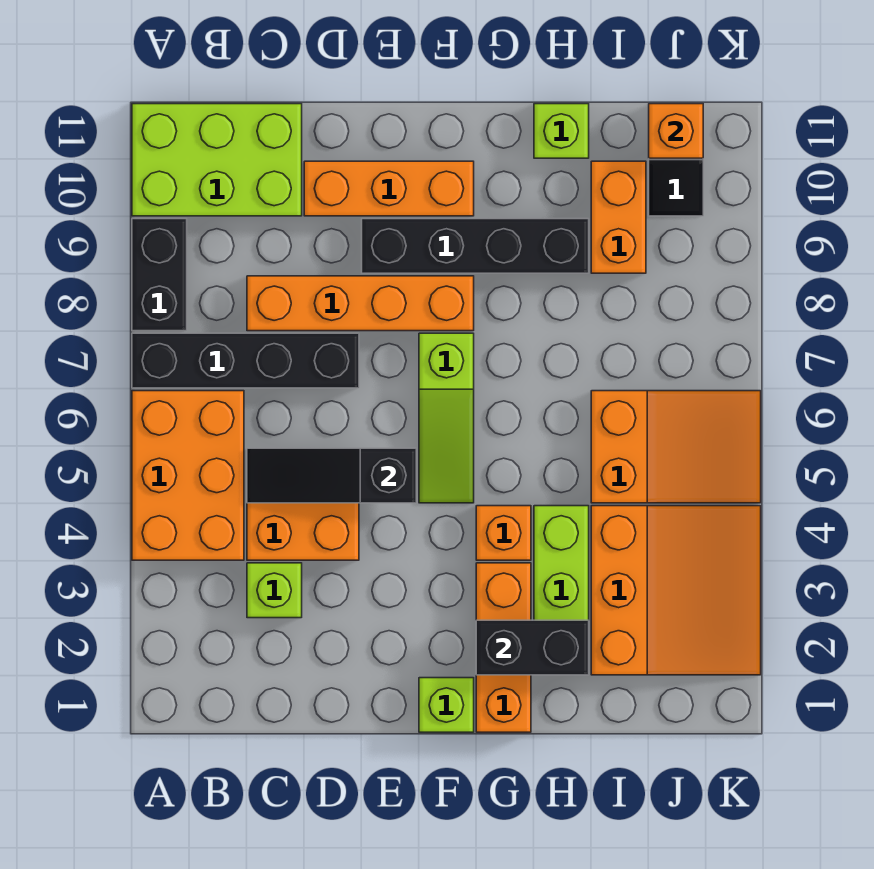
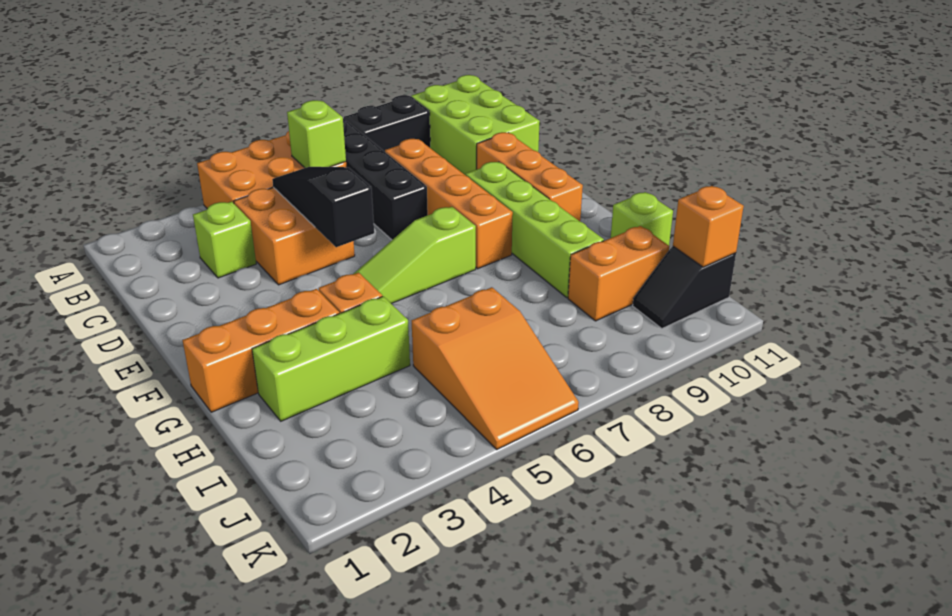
black brick E9:H9 level 1 -> lime brick E9:H9 level 1
lime brick F1 level 1 -> lime brick B6 level 2
black brick G2:H2 level 2 -> none
orange slope I2:K4 level 1 top I -> none

